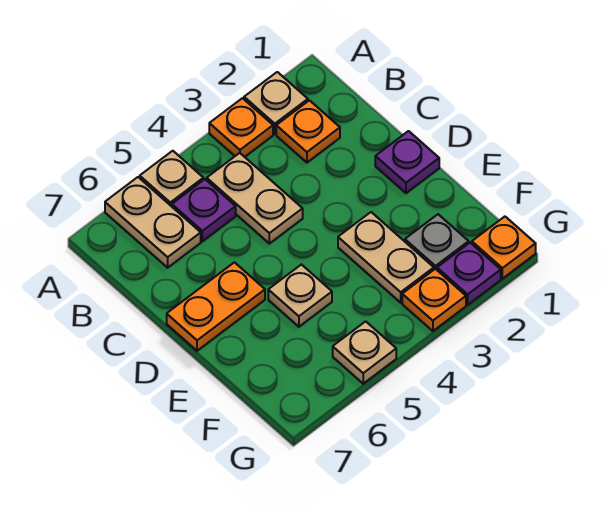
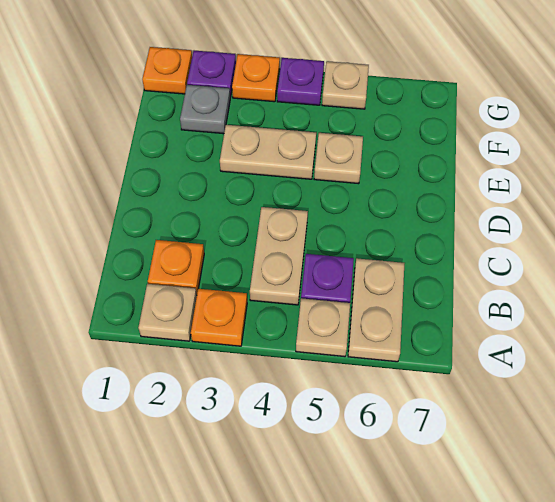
purple plate D1 level 1 -> purple plate G4 level 1
orange plate D6:D7 level 1 -> none
tan plate E3:F3 level 1 -> tan plate E3:E4 level 1

